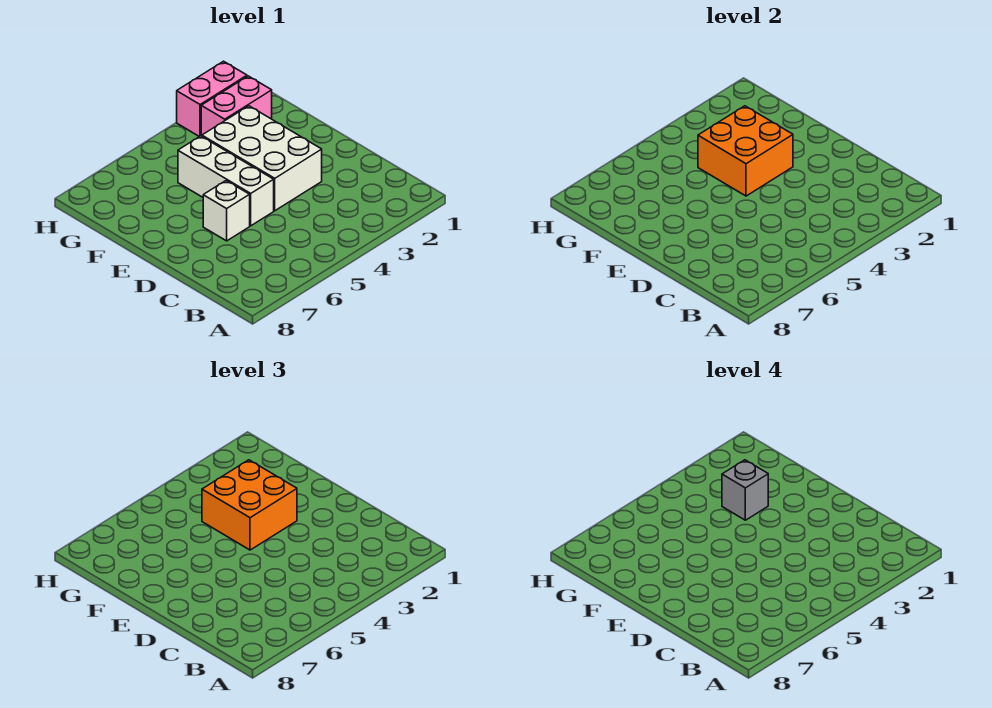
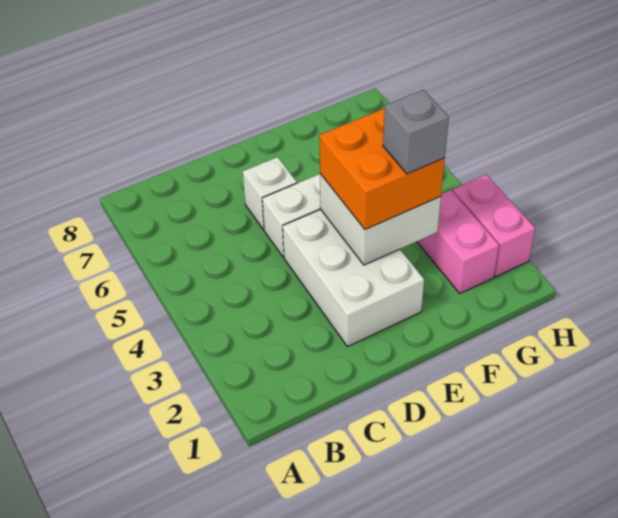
white brick D3:F4 level 1 -> white brick D2:E4 level 1
orange brick E3:F4 level 2 -> white brick E3:F4 level 2

